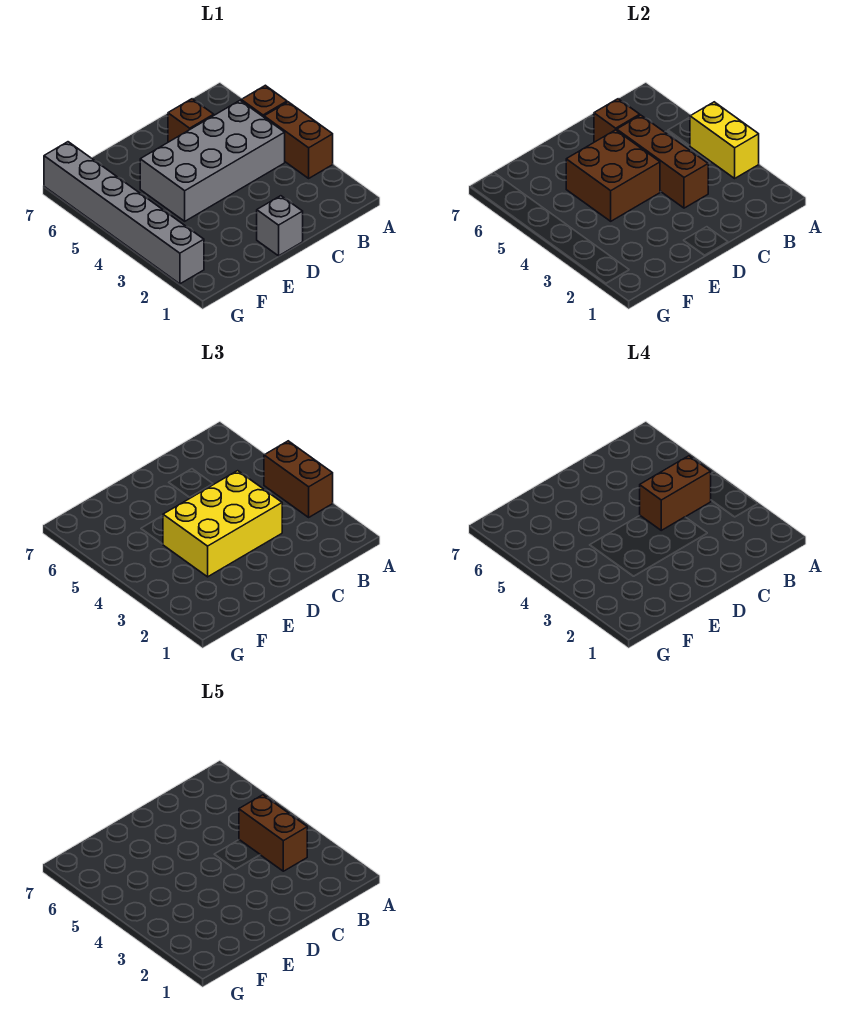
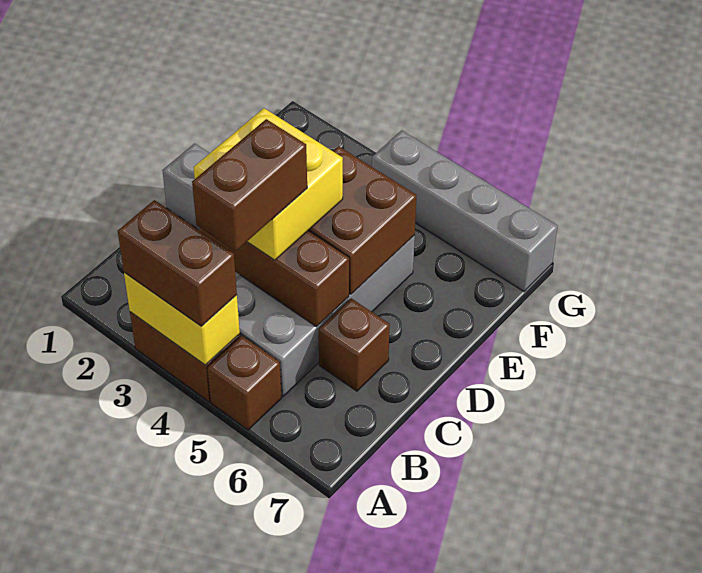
brown brick B3:B4 level 5 -> none
yellow brick C3:E4 level 3 -> yellow brick C3:D4 level 3
brown brick C6 level 2 -> none
grey brick G2:G7 level 1 -> grey brick G4:G7 level 1

